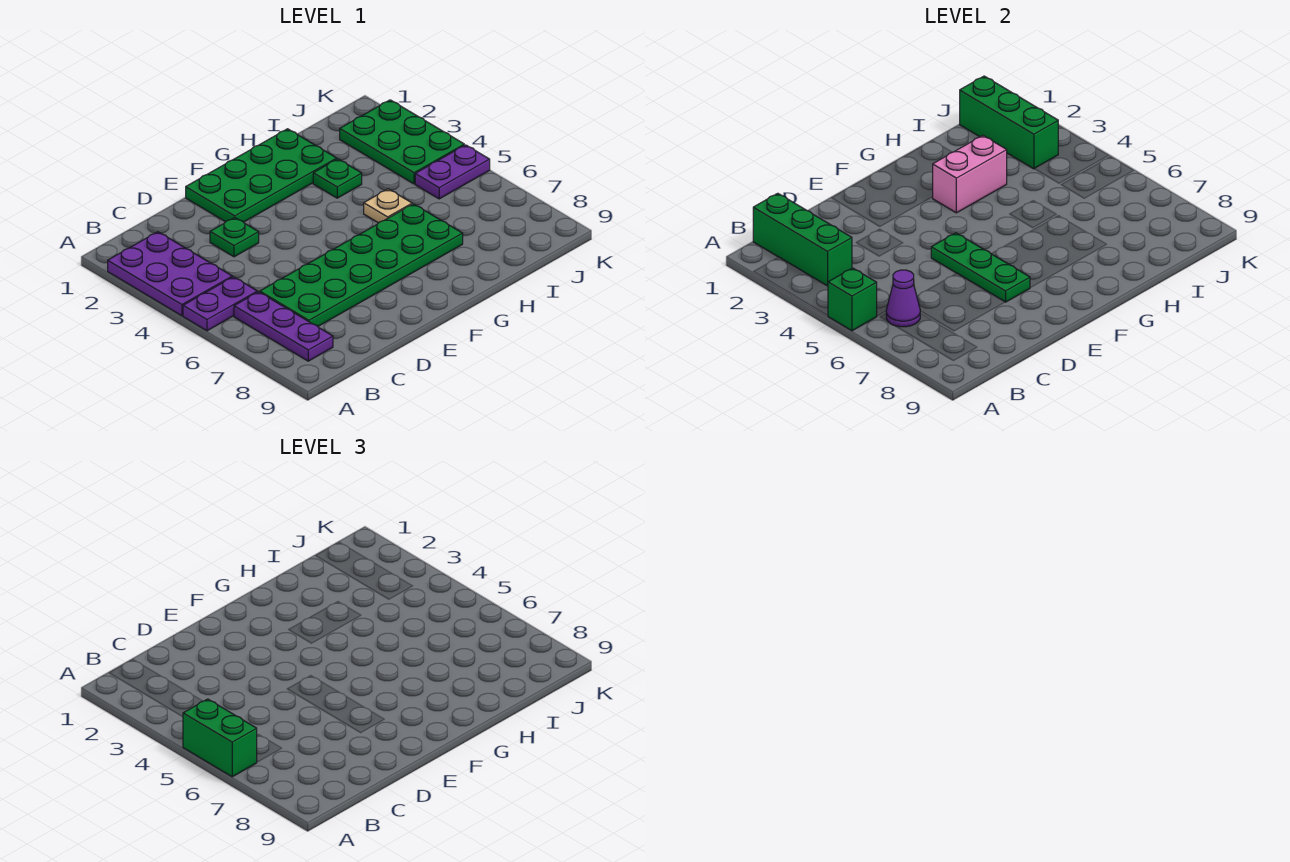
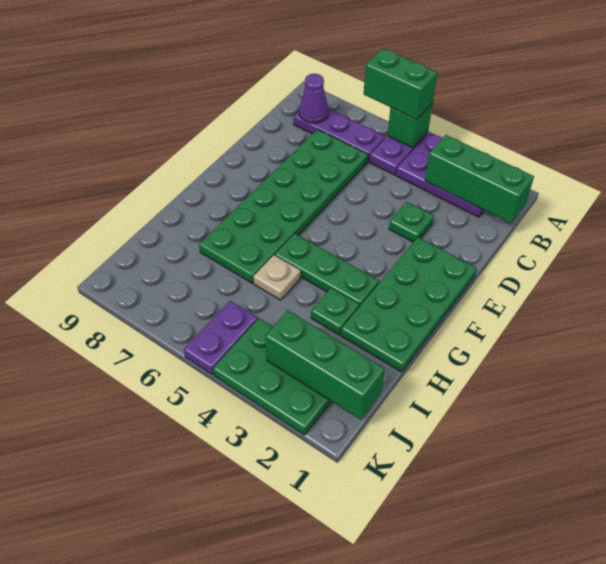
purple cone B6 level 2 -> purple cone B8 level 2
green plate E5:E7 level 2 -> green plate G3:G5 level 1
pink brick G3:H3 level 2 -> none

